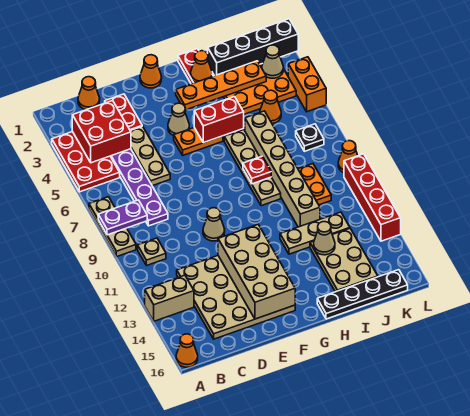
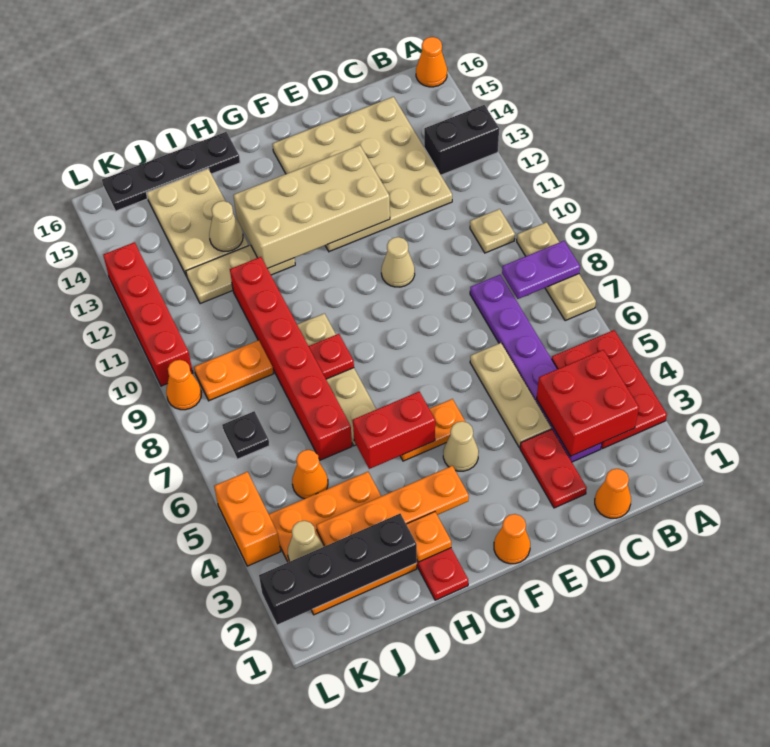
tan brick A13:B13 level 1 -> black brick A13:B13 level 1
tan brick E12:F15 level 2 -> tan brick E12:H13 level 2
orange cone H2 level 2 -> orange plate H2 level 2
tan brick I6:I11 level 1 -> red brick I6:I11 level 1
orange plate J9:J10 level 1 -> orange plate J9:K9 level 1

